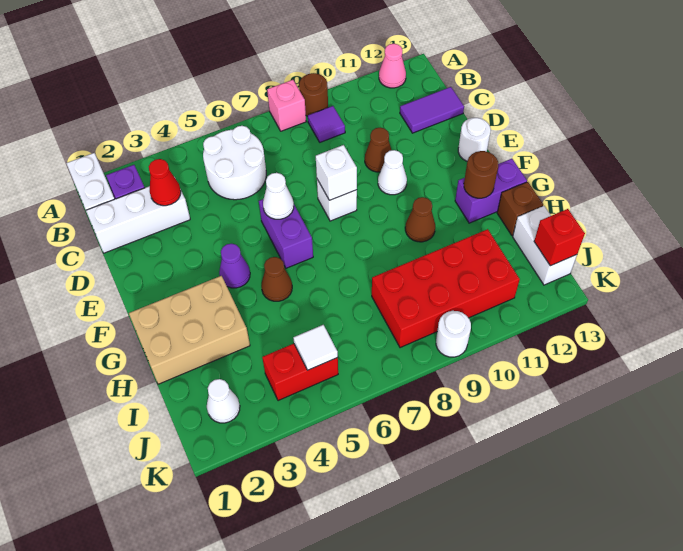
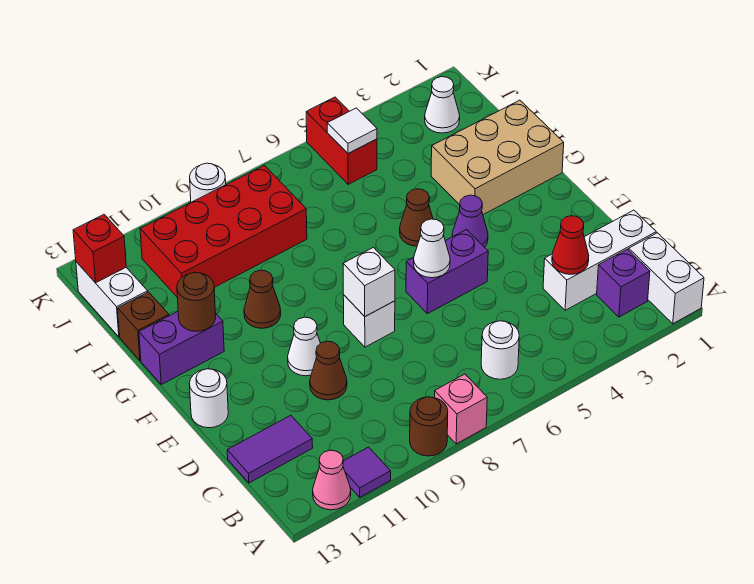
white round brick B5:C6 level 1 -> white round brick B6 level 1
purple tile B9 level 1 -> purple tile A11 level 1
purple brick E6:F6 level 1 -> purple brick E5:E6 level 1
red brick J4:J5 level 1 -> red brick J5:K5 level 1

